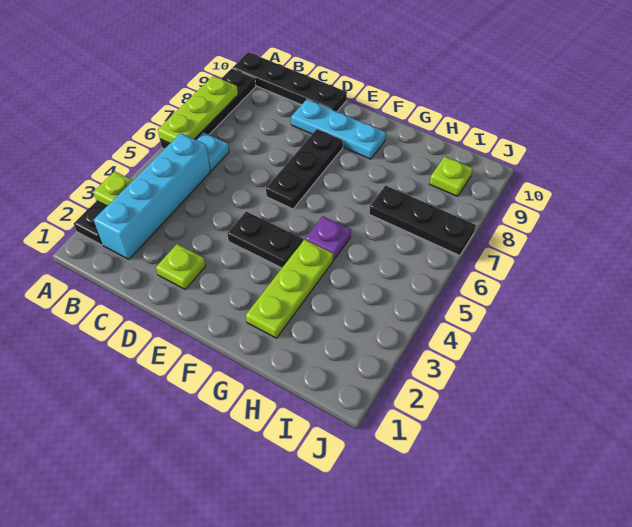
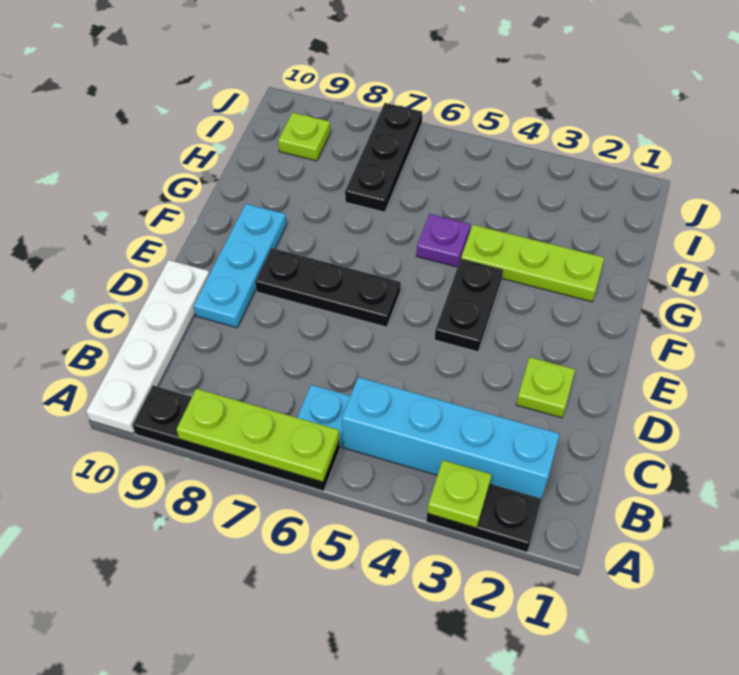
black plate A10:D10 level 1 -> white plate A10:D10 level 1

